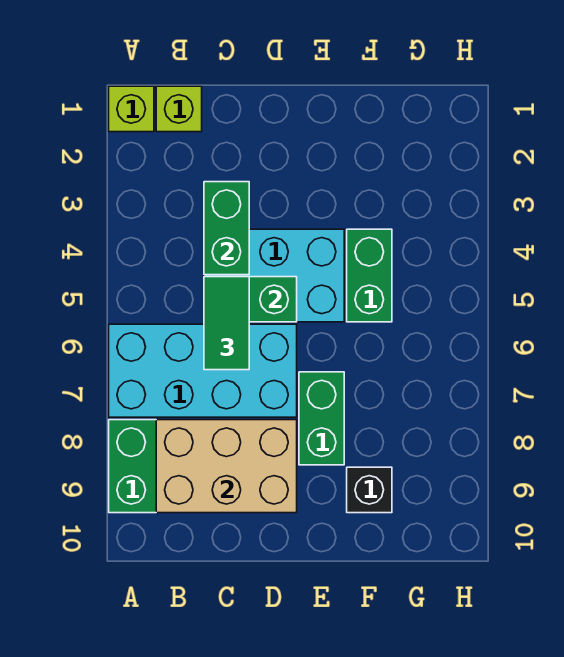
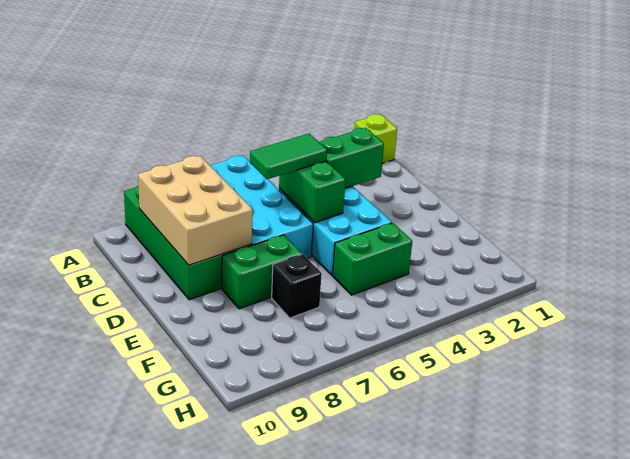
lime brick B1 level 1 -> none
black brick F9 level 1 -> black brick F7 level 1

